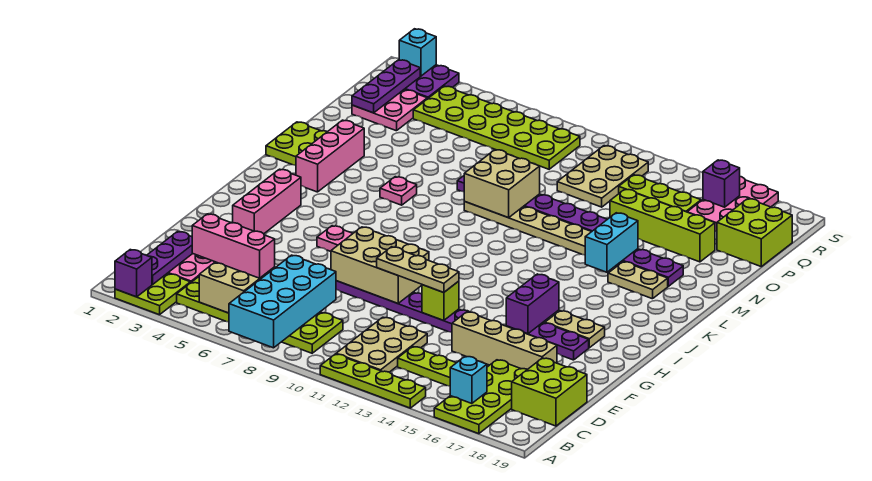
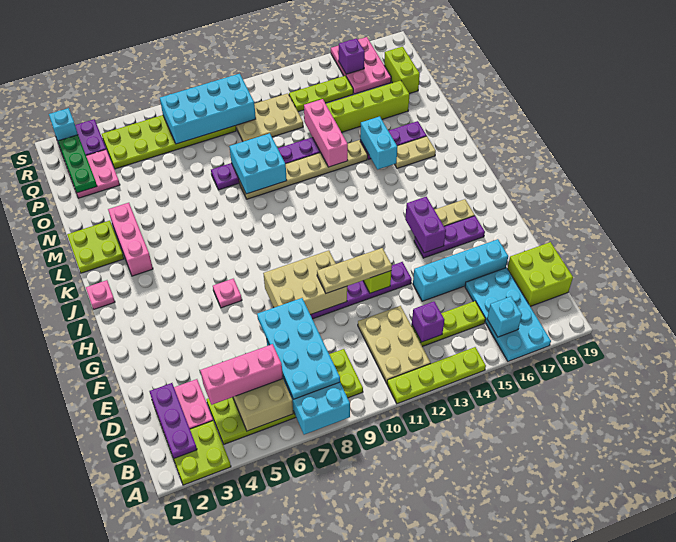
purple brick A2 level 2 -> purple brick C13 level 2
lime plate A16:D17 level 1 -> cyan plate A16:D17 level 1
none -> cyan plate B7:E8 level 3
tan brick E14:E17 level 1 -> cyan brick E14:E17 level 1
pink brick G3:I3 level 1 -> pink brick M13:O13 level 2
pink plate L6 level 1 -> pink plate J1 level 1
tan brick M9:N10 level 2 -> cyan brick M9:N10 level 2
purple plate P2:R2 level 2 -> green plate P2:R2 level 2
tan plate P11:R12 level 1 -> tan plate P10:Q12 level 1
lime brick P18:Q19 level 1 -> lime brick P18:Q18 level 1
none -> cyan brick Q7:R10 level 2

